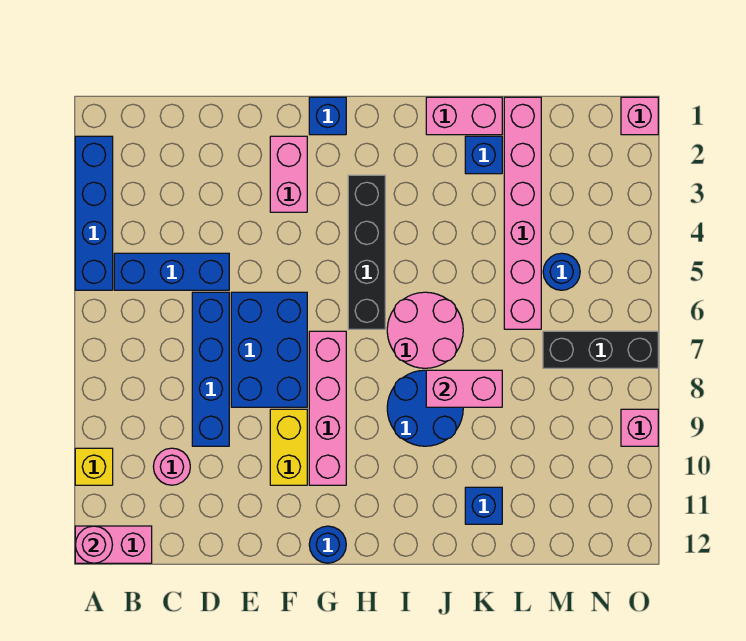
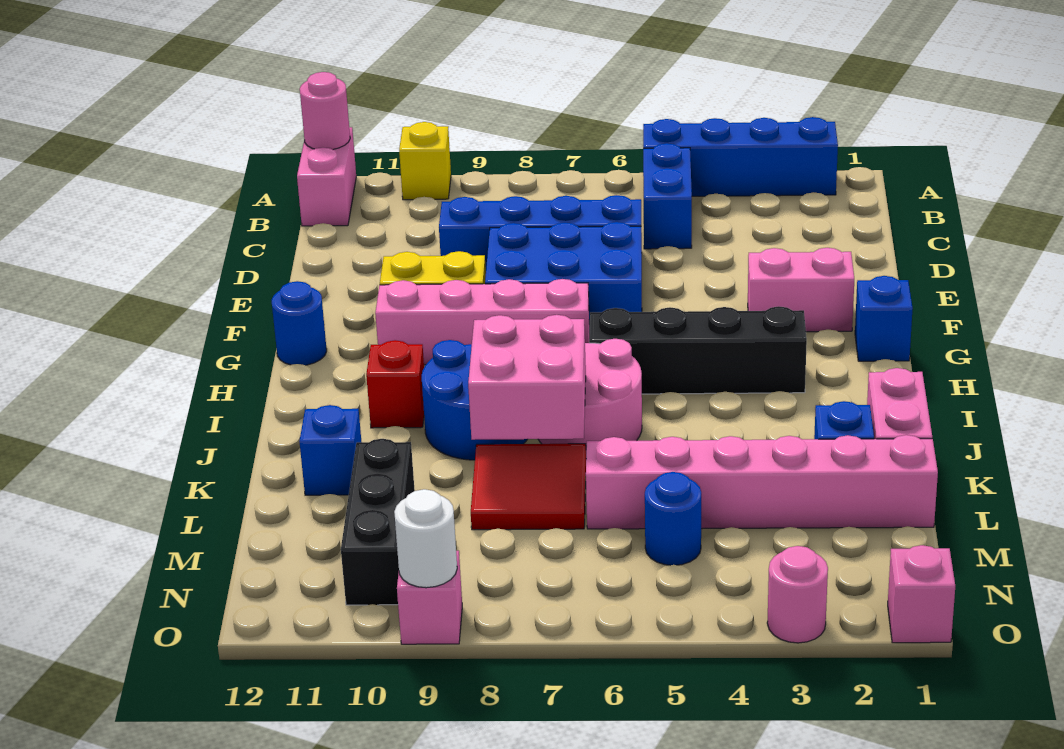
blue brick B5:D5 level 1 -> blue brick B5:C5 level 1
pink round brick C10 level 1 -> pink round brick O3 level 1
none -> red brick I10 level 1
pink brick J8:K8 level 2 -> pink brick J7:K8 level 2
none -> red tile K7:L8 level 1
black brick M7:O7 level 1 -> black brick L10:N10 level 1
none -> white round brick O9 level 2

